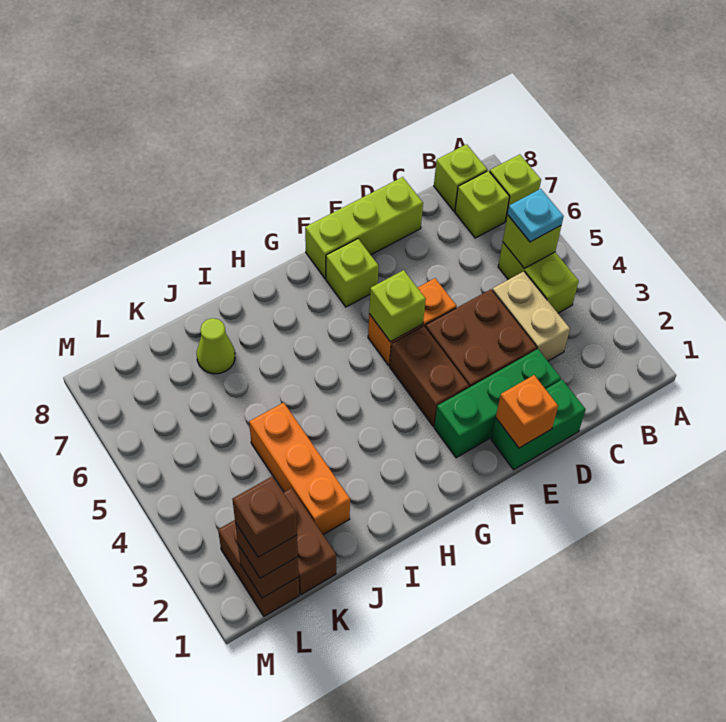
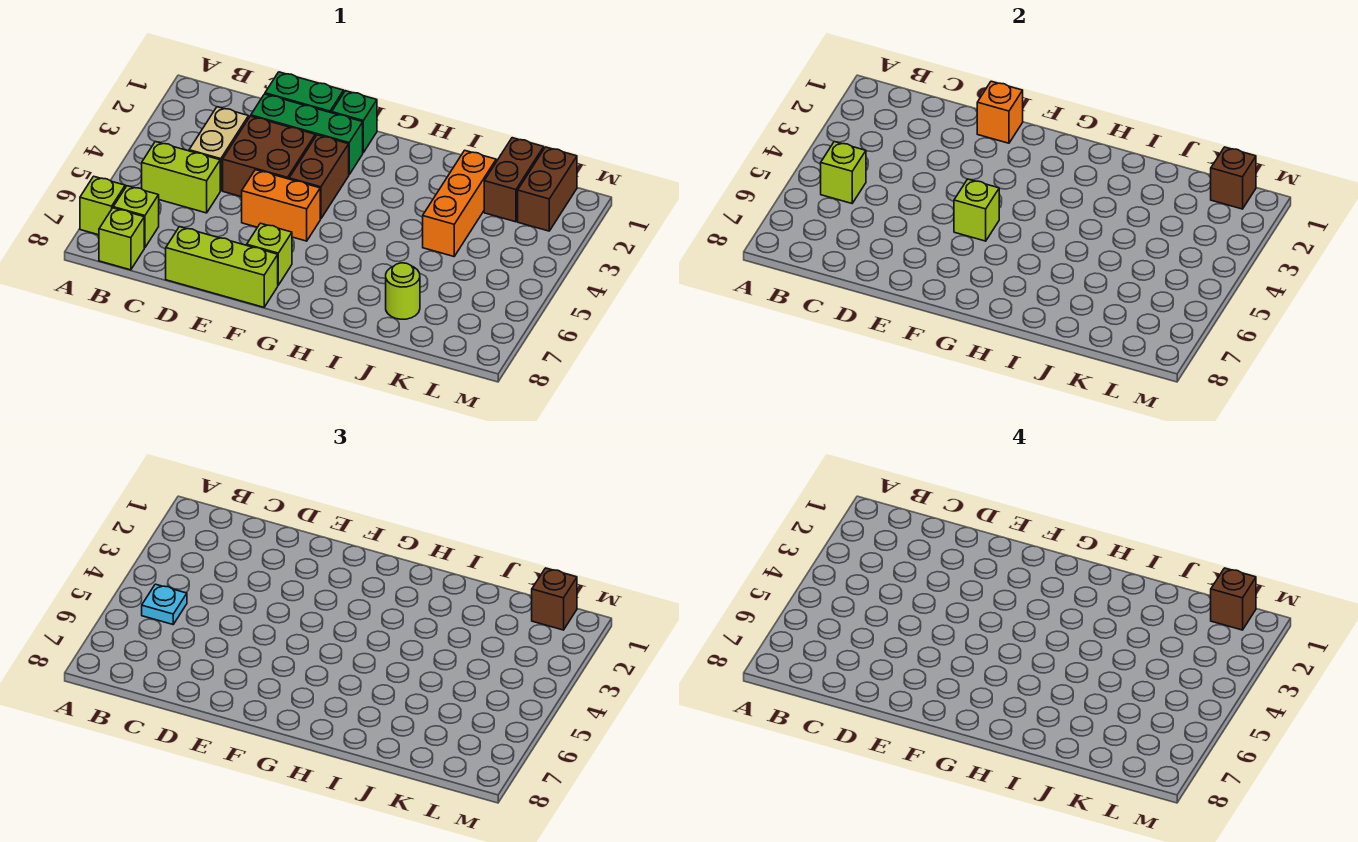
lime brick B4:B5 level 1 -> lime brick B5:C5 level 1
none -> green brick F1 level 1
lime cone J7 level 1 -> lime round brick J7 level 1

